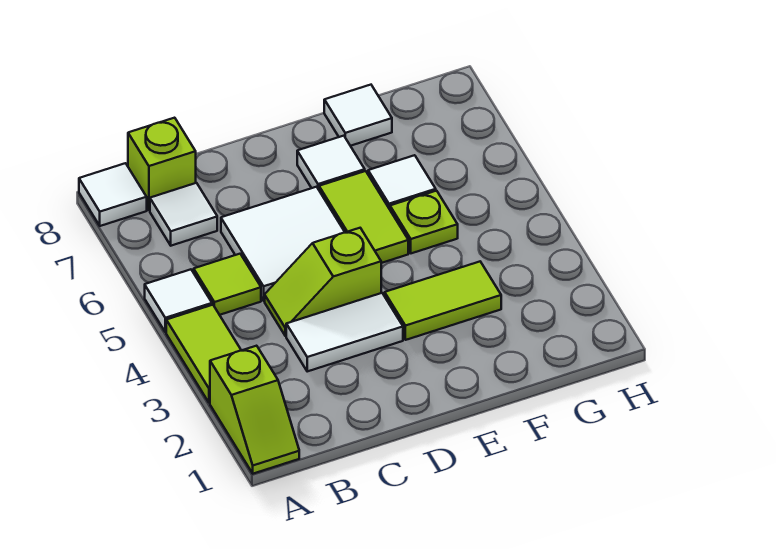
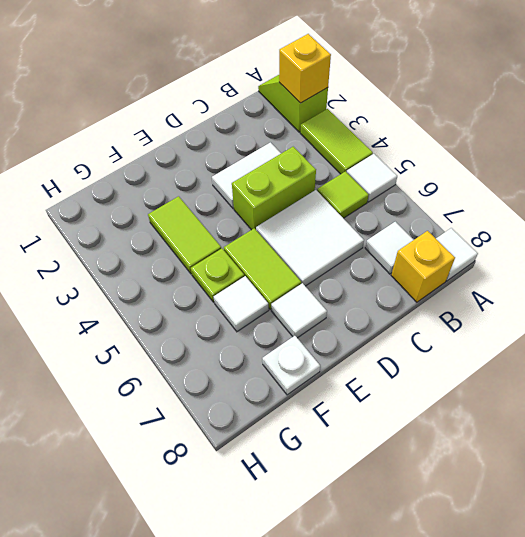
none -> yellow brick A2 level 2
lime brick B8 level 1 -> yellow brick B8 level 1
lime slope C4:D4 level 1 top D -> lime brick C4:D4 level 1
lime tile E3:F3 level 1 -> lime tile F3:F4 level 1
white tile F8 level 1 -> white plate F8 level 1

